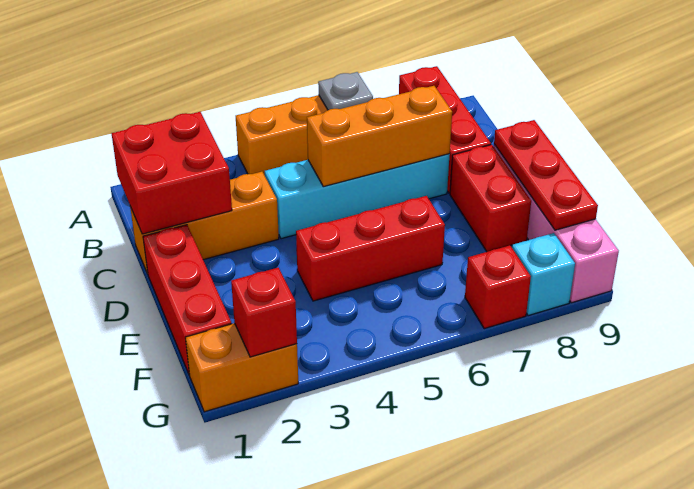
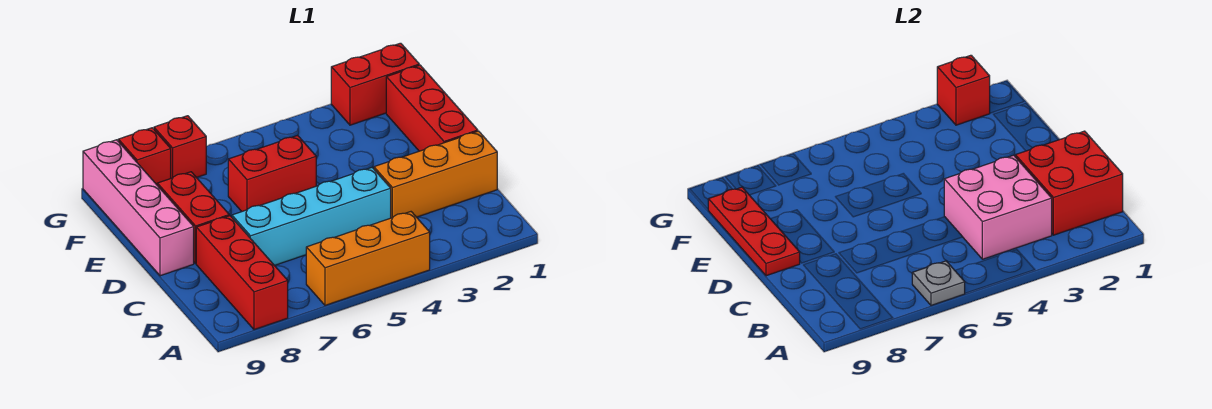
none -> pink brick B3:C4 level 2
orange brick C5:C7 level 2 -> none
red brick E4:E6 level 1 -> red brick E5:E6 level 1
orange brick G1:G2 level 1 -> red brick G1:G2 level 1
cyan brick G8 level 1 -> red brick G8 level 1

